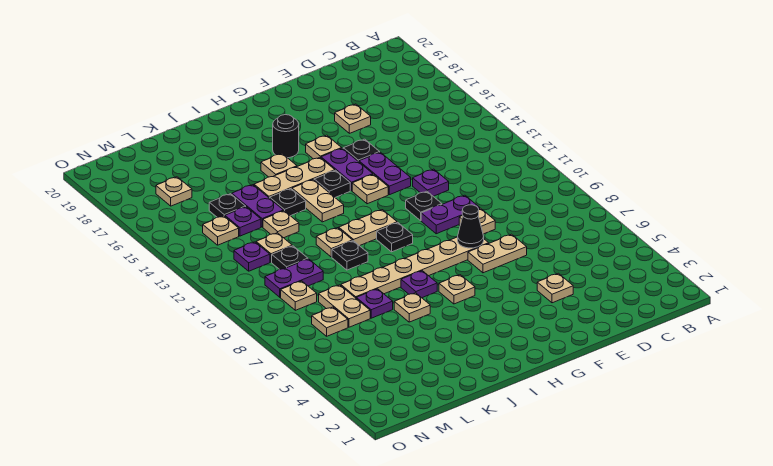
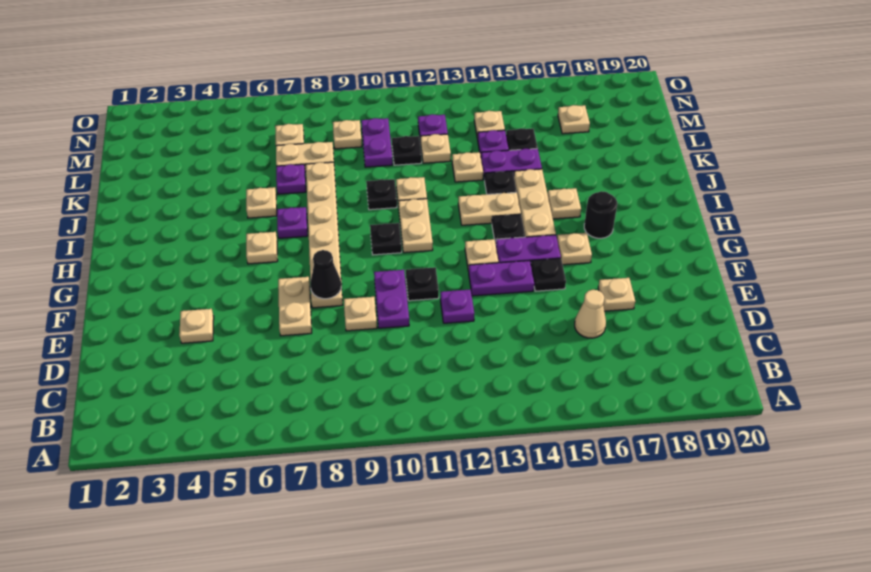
none -> tan cone D16 level 1

